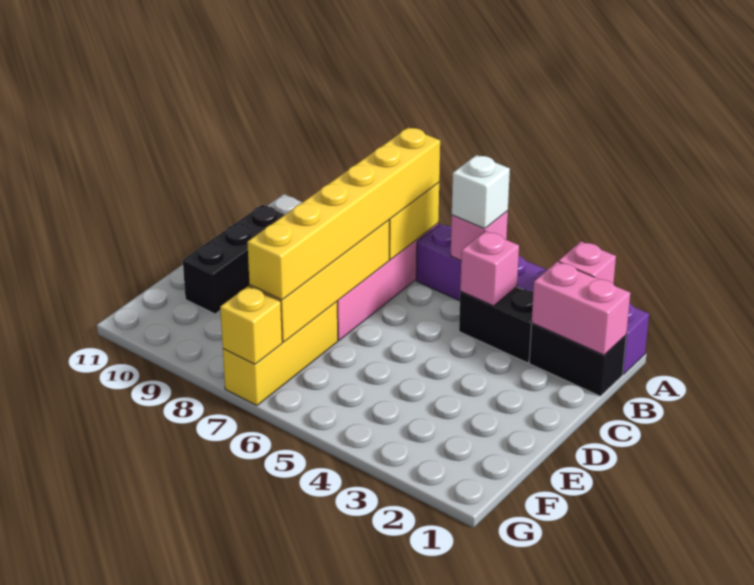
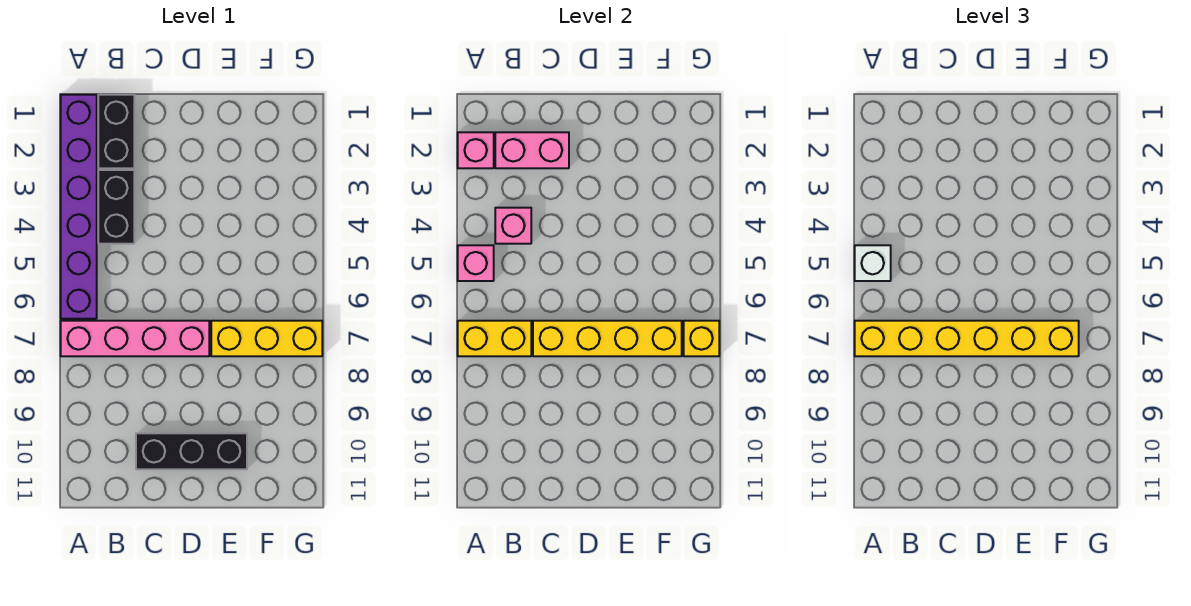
pink brick B1:B2 level 2 -> pink brick B2:C2 level 2

